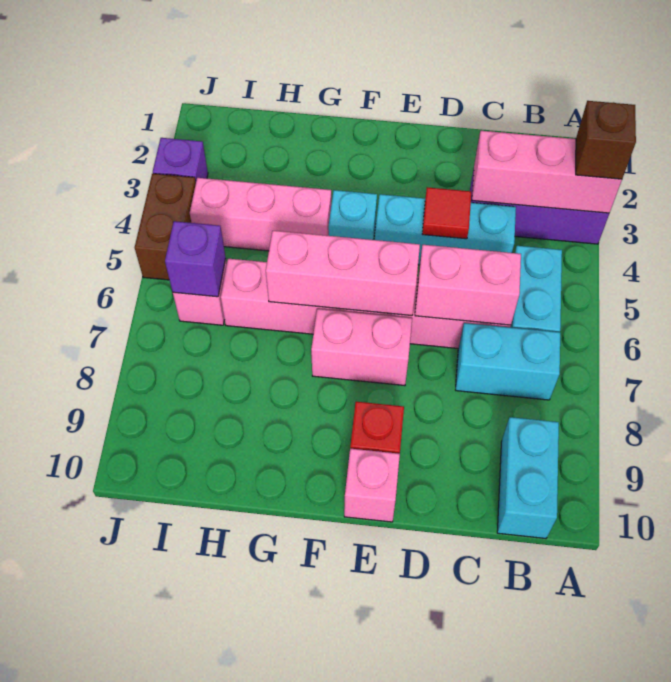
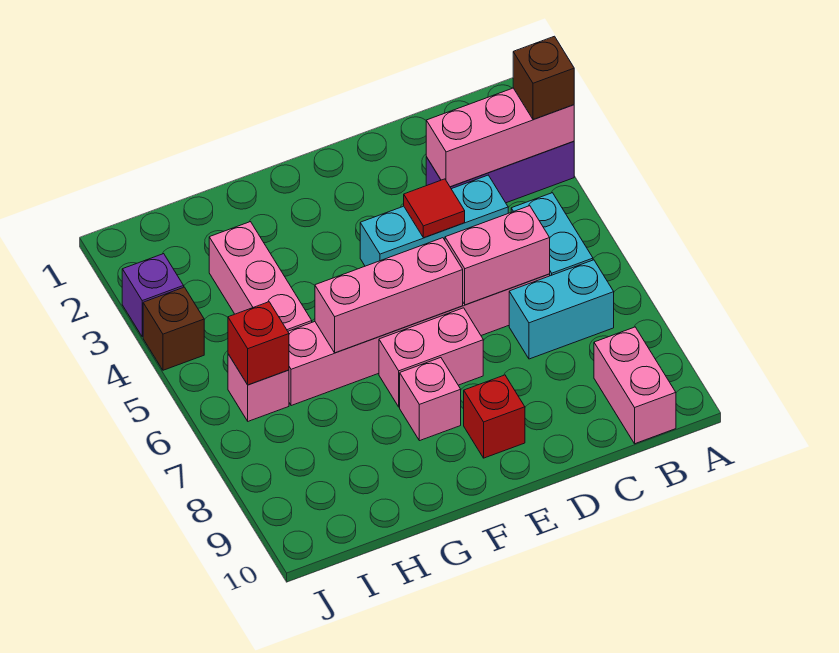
cyan brick B9:B10 level 1 -> pink brick B9:B10 level 1
pink brick E10 level 1 -> pink brick F8 level 1
cyan brick F4 level 1 -> none
pink brick G4:I4 level 1 -> pink brick H3:H5 level 1
purple brick I6 level 2 -> red brick I6 level 2
brown brick J4:J5 level 1 -> brown brick J4 level 1

